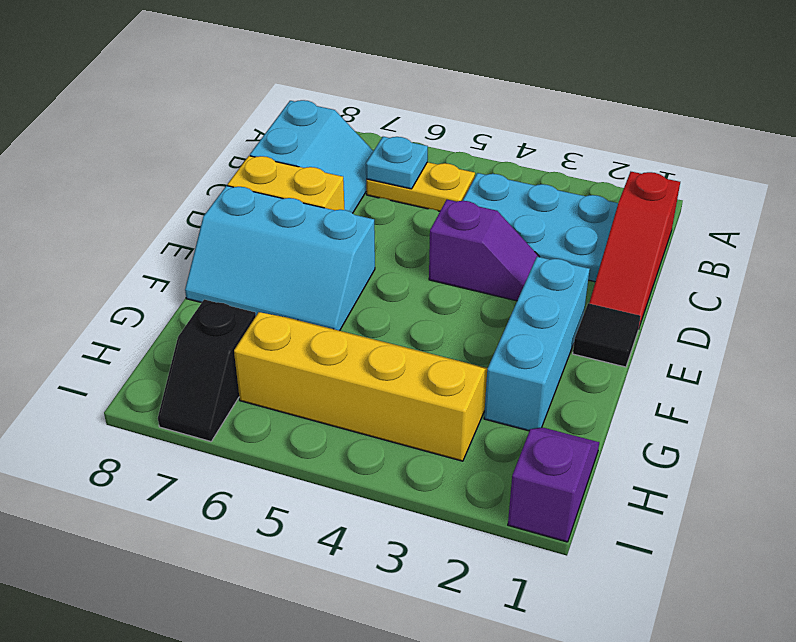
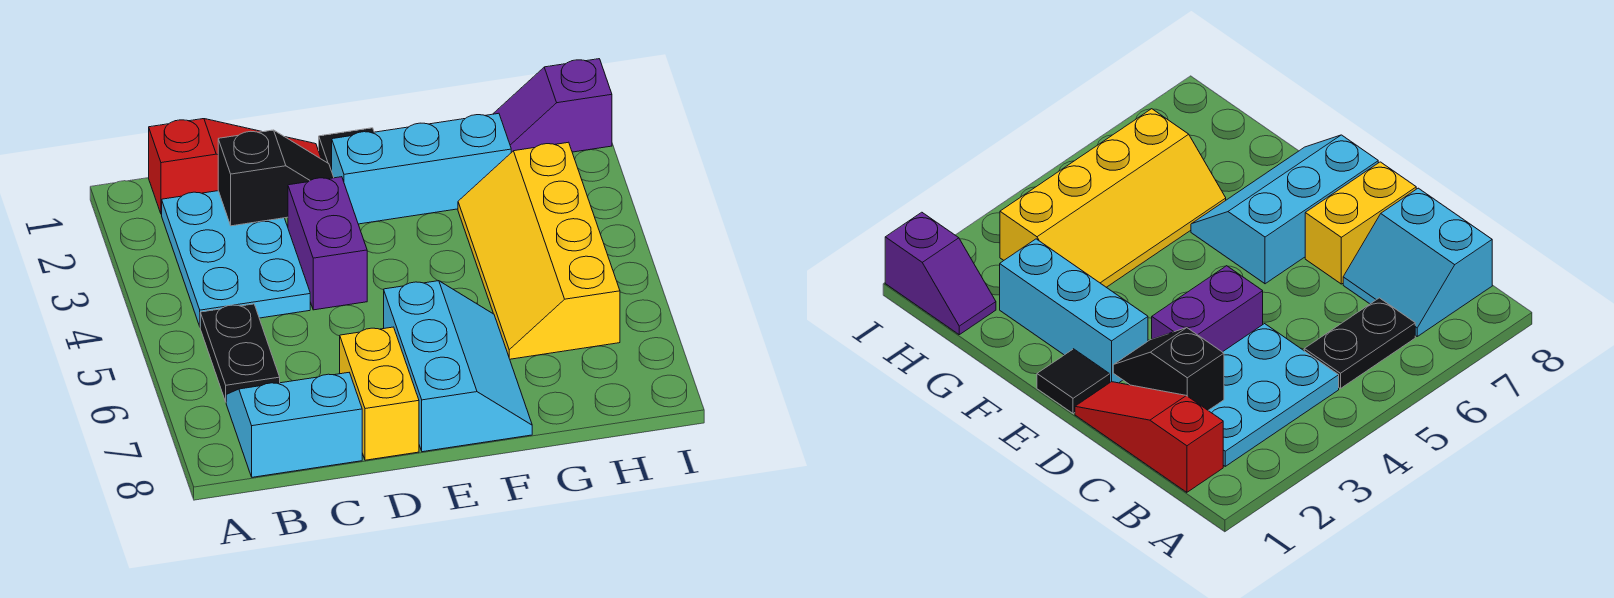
yellow plate B5:B6 level 1 -> black plate B5:B6 level 1
cyan plate B6 level 2 -> none
purple slope D3:D4 level 1 top 4 -> purple brick D3:D4 level 1
black slope H7:I7 level 1 top H -> black slope C2:D2 level 2 top C

